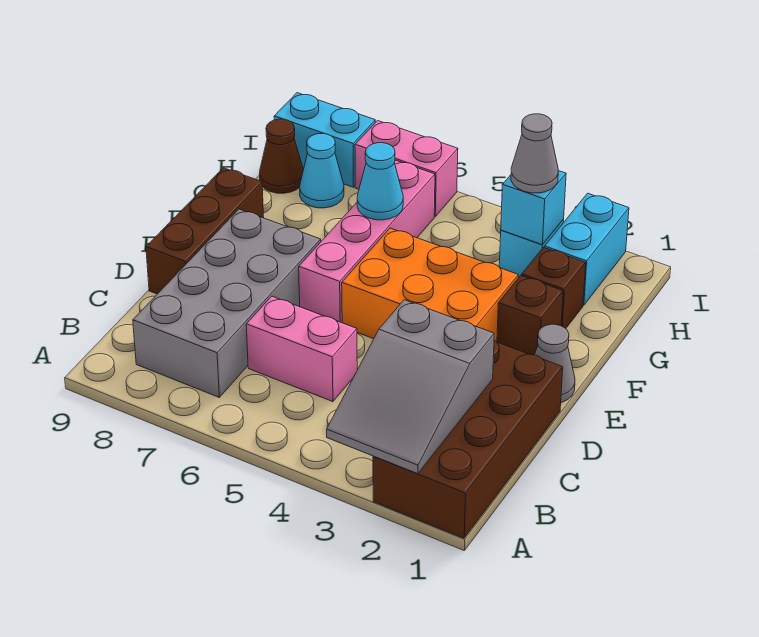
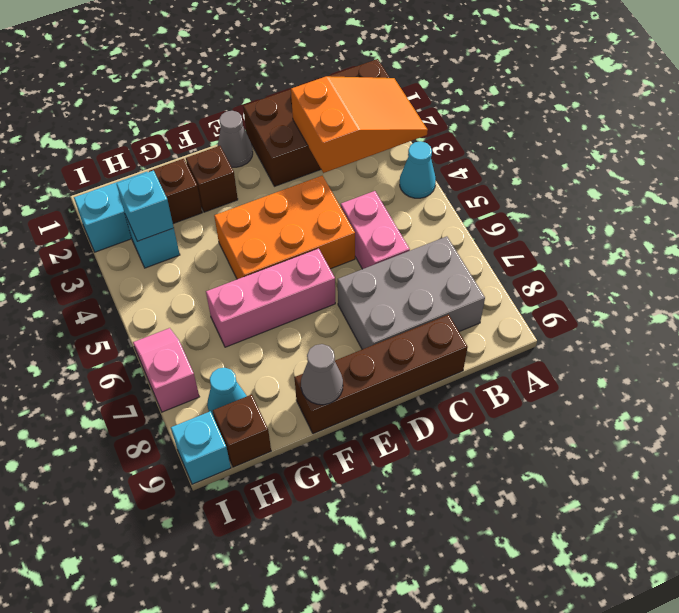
grey slope A2:C3 level 2 top C -> orange slope A2:C3 level 2 top C
grey brick B7:E8 level 1 -> grey brick B7:D8 level 1
brown brick D9:F9 level 1 -> brown brick C9:F9 level 1
orange brick E3:F5 level 1 -> orange brick D4:F5 level 1
pink brick E6:H6 level 1 -> pink brick E6:G6 level 1
cyan cone G6 level 2 -> cyan cone A4 level 1
grey cone H3 level 3 -> grey cone F9 level 2
brown cone H9 level 1 -> brown brick H9 level 1
pink brick I6:I7 level 1 -> pink slope I6:I7 level 1 top 7
cyan brick I8:I9 level 1 -> cyan brick I9 level 1

